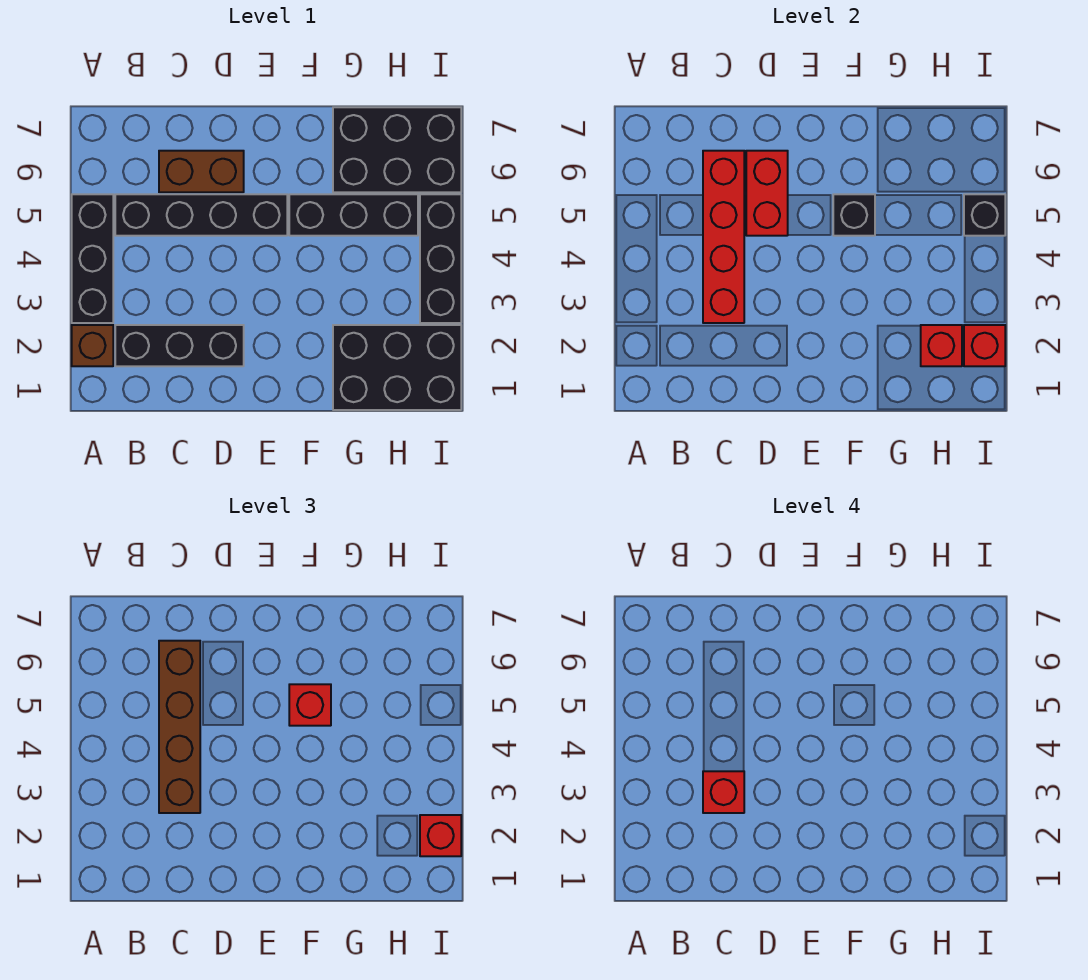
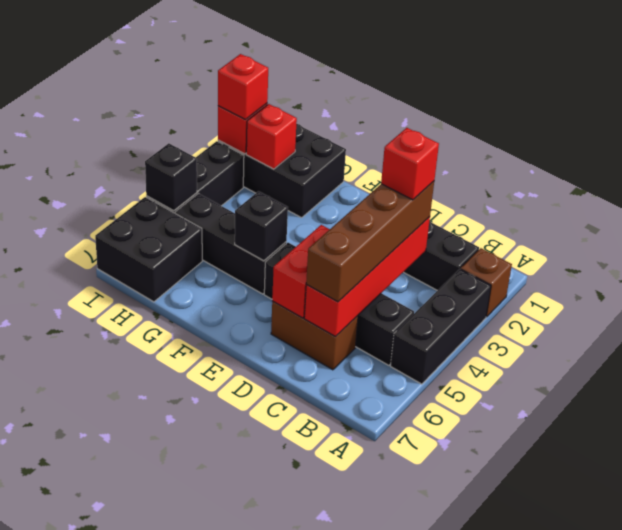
red brick F5 level 3 -> none
black brick G6:I7 level 1 -> black brick H6:I7 level 1

